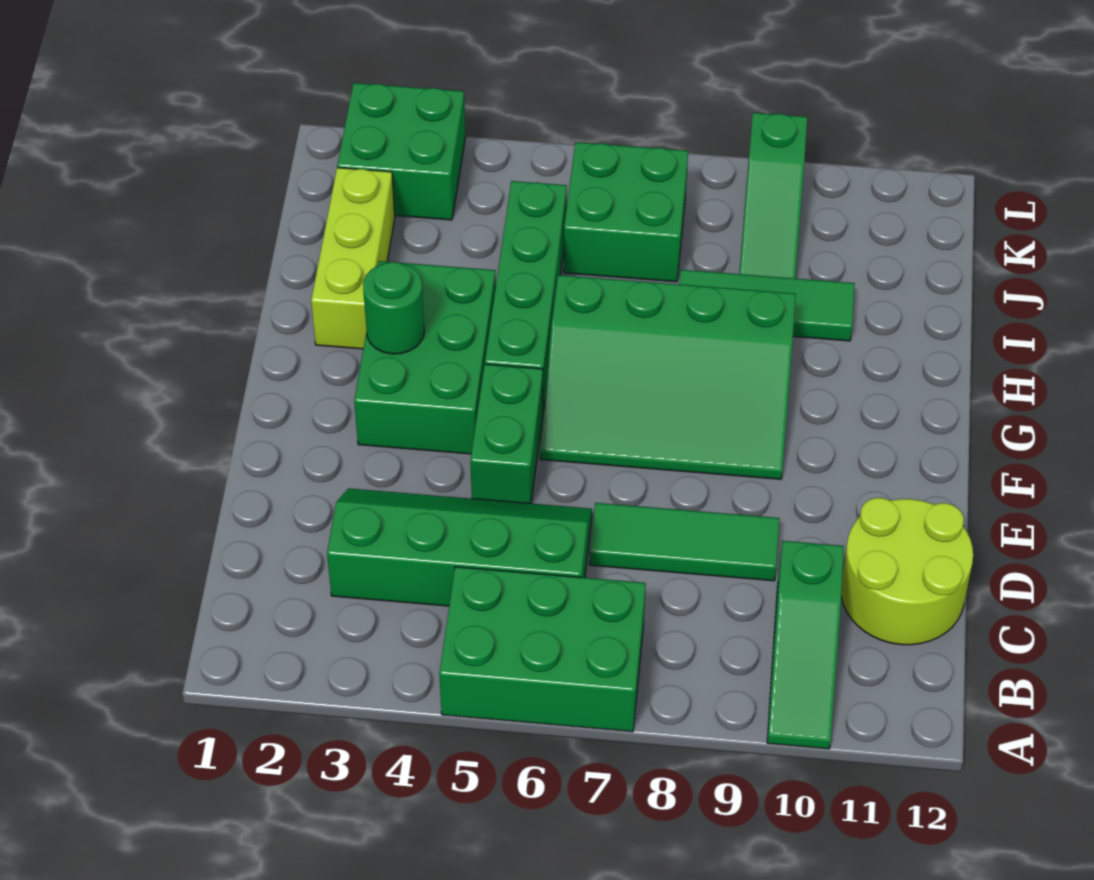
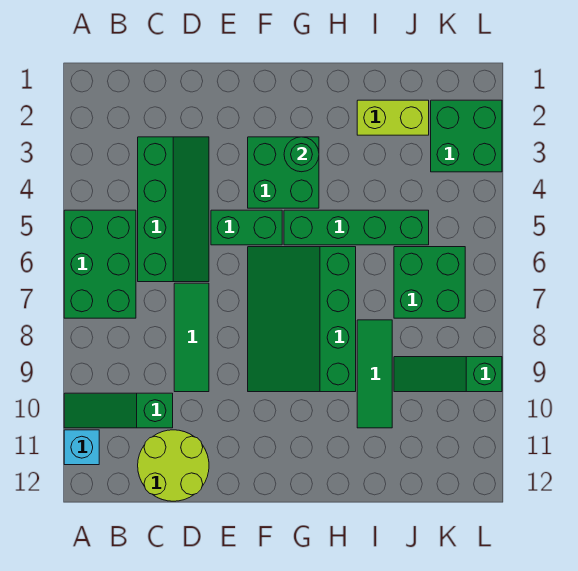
none -> cyan brick A11 level 1
green brick F3:H4 level 1 -> green brick F3:G4 level 1
lime brick H2:J2 level 1 -> lime brick I2:J2 level 1

